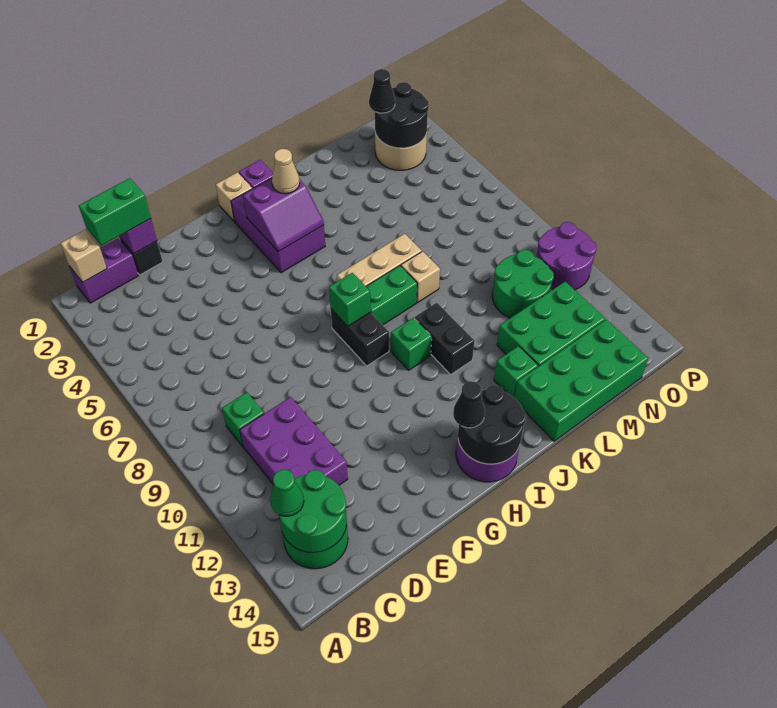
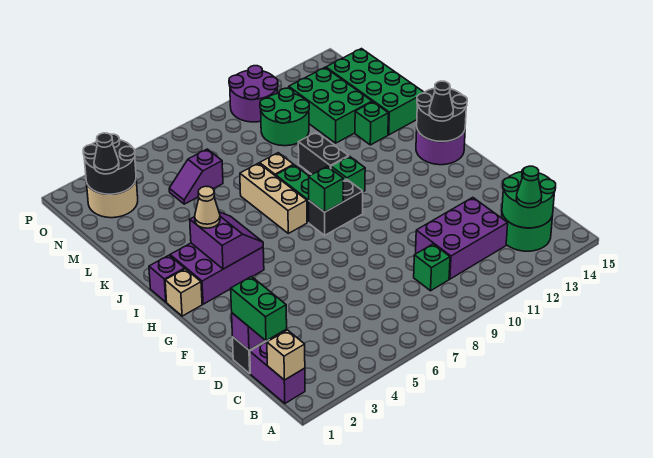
black brick J10:J11 level 1 -> black brick J10:K10 level 1
none -> purple slope M5:M6 level 1 top 6

